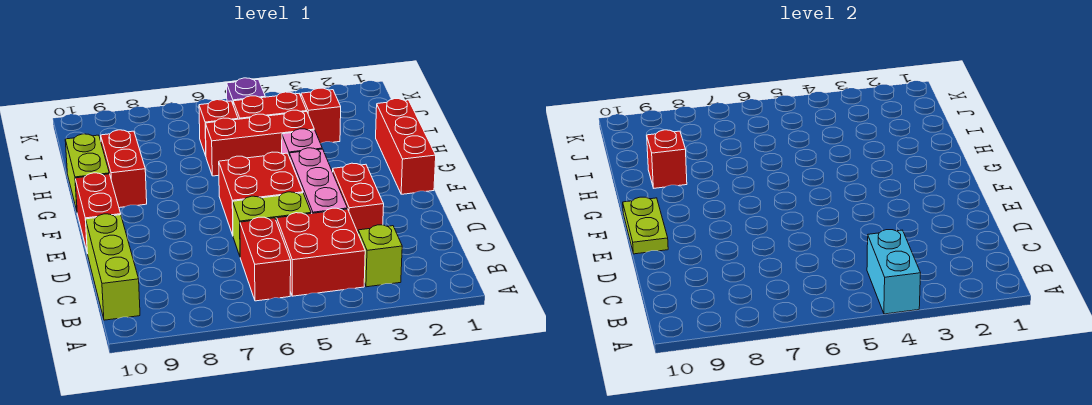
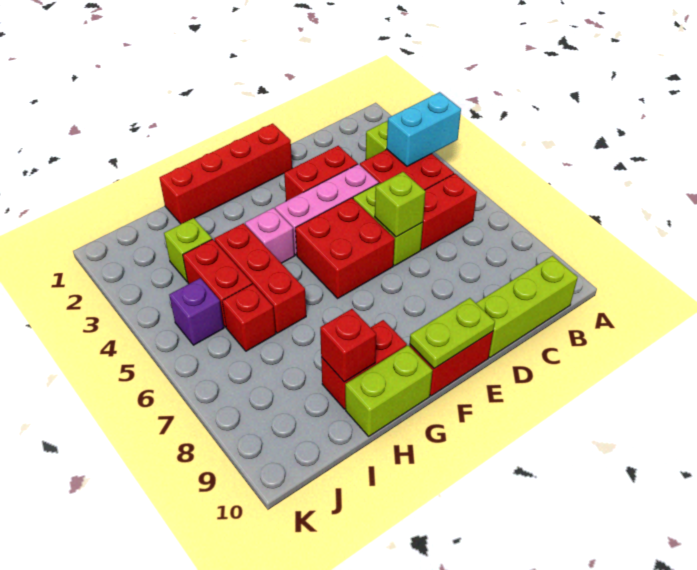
none -> lime brick D6 level 2
red brick F1:H1 level 1 -> red brick E1:H1 level 1
red brick I3 level 1 -> lime brick I3 level 1

